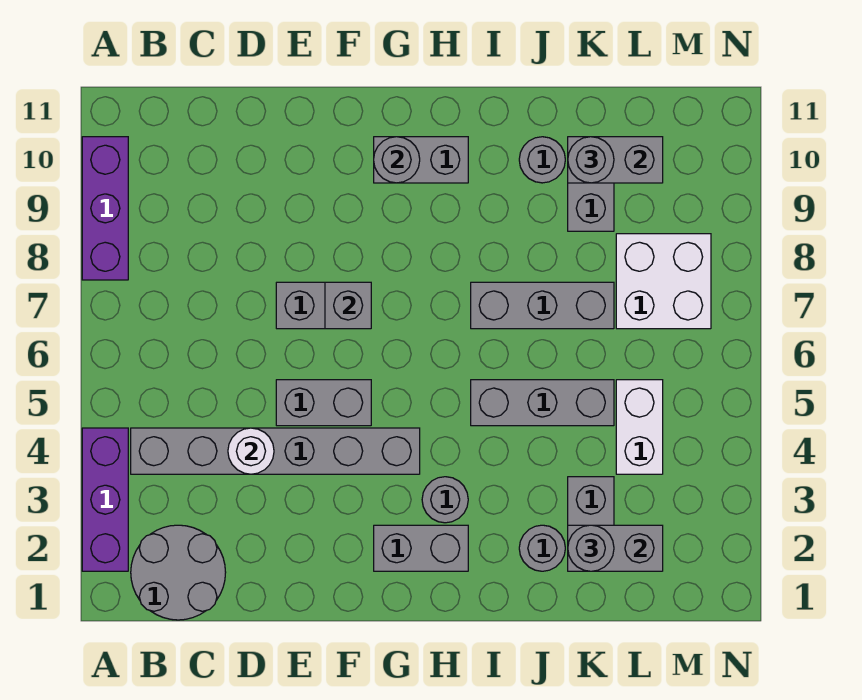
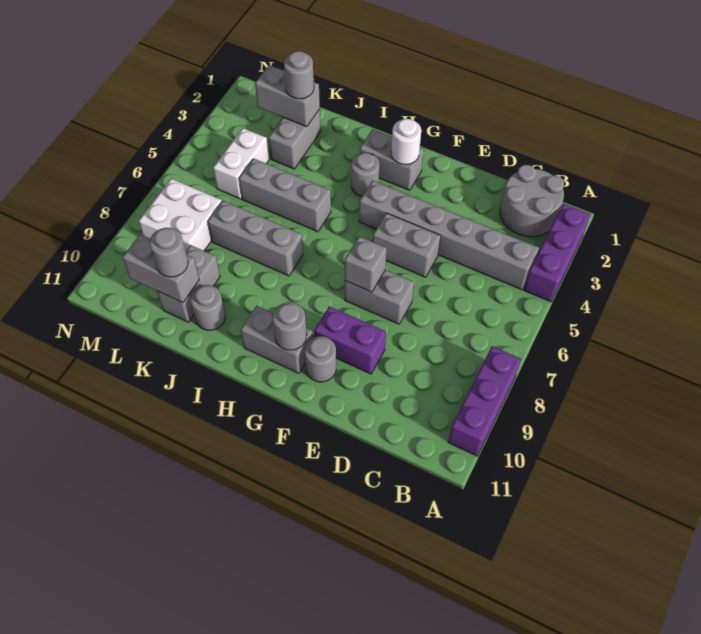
white round brick D4 level 2 -> white round brick G2 level 2
none -> purple brick E9:F9 level 1
grey round brick J2 level 1 -> grey round brick F10 level 1

